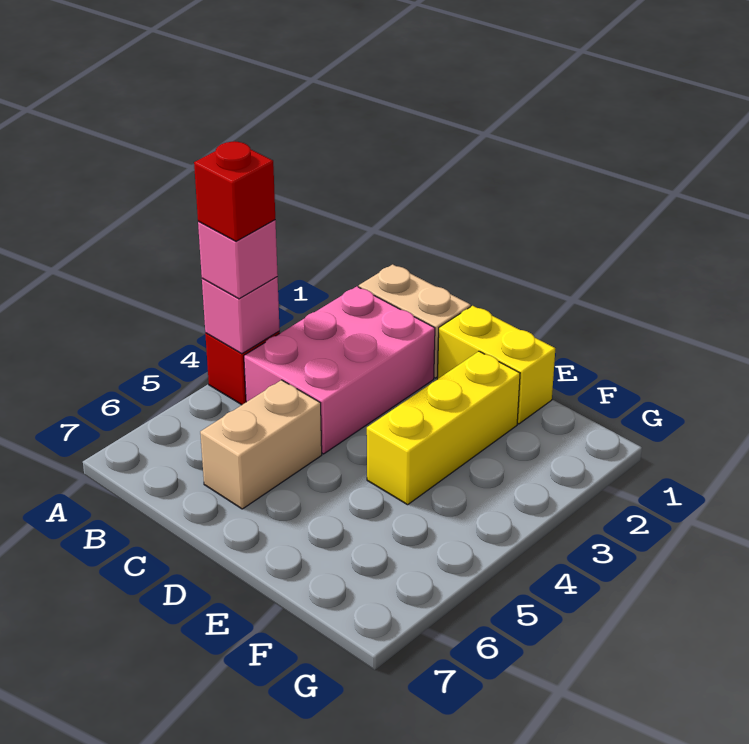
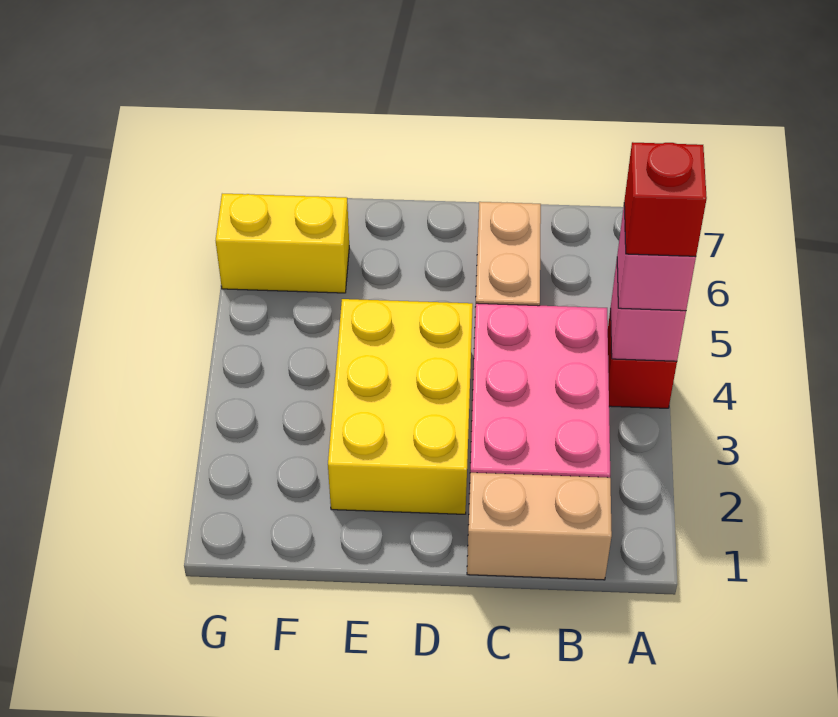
yellow brick D1:E1 level 1 -> yellow brick F6:G6 level 1
yellow brick E2:E4 level 1 -> yellow brick D2:E4 level 1

